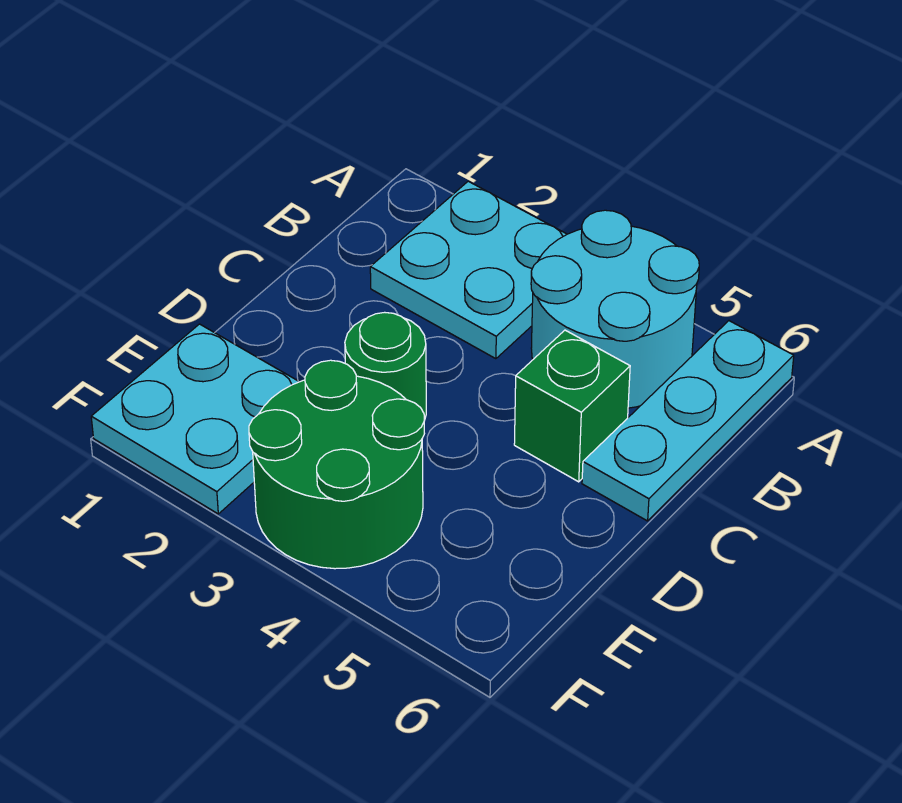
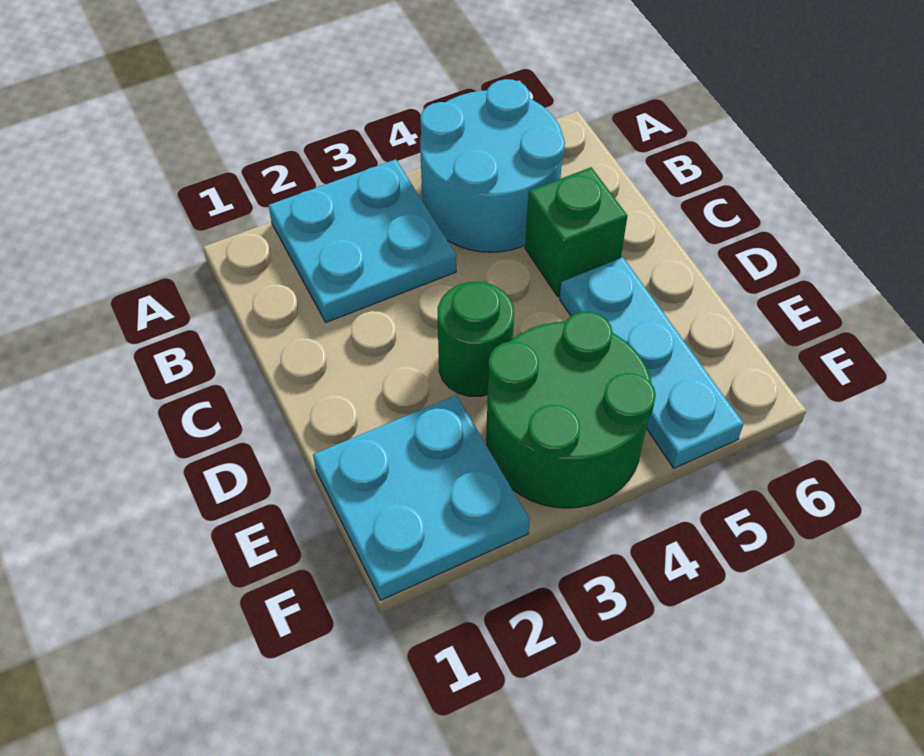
cyan plate A6:C6 level 1 -> cyan plate D5:F5 level 1

